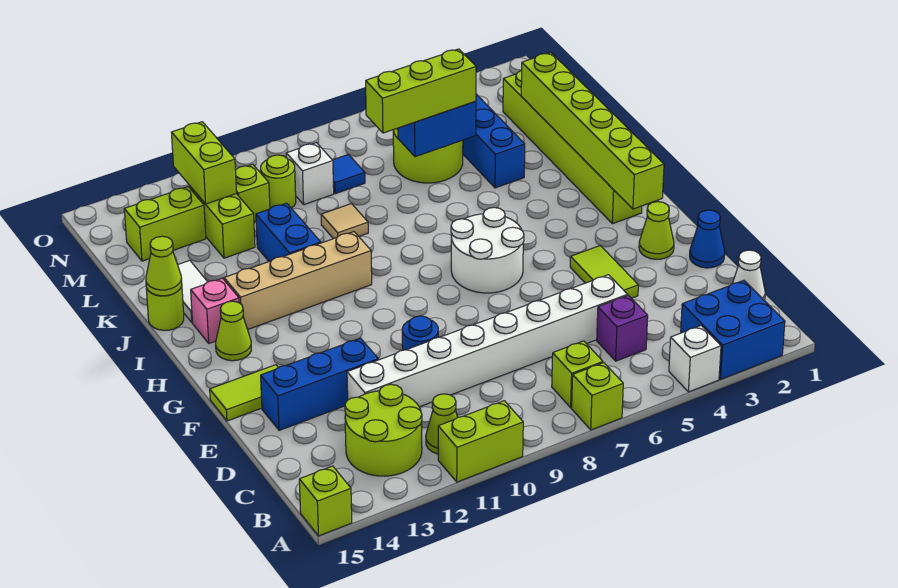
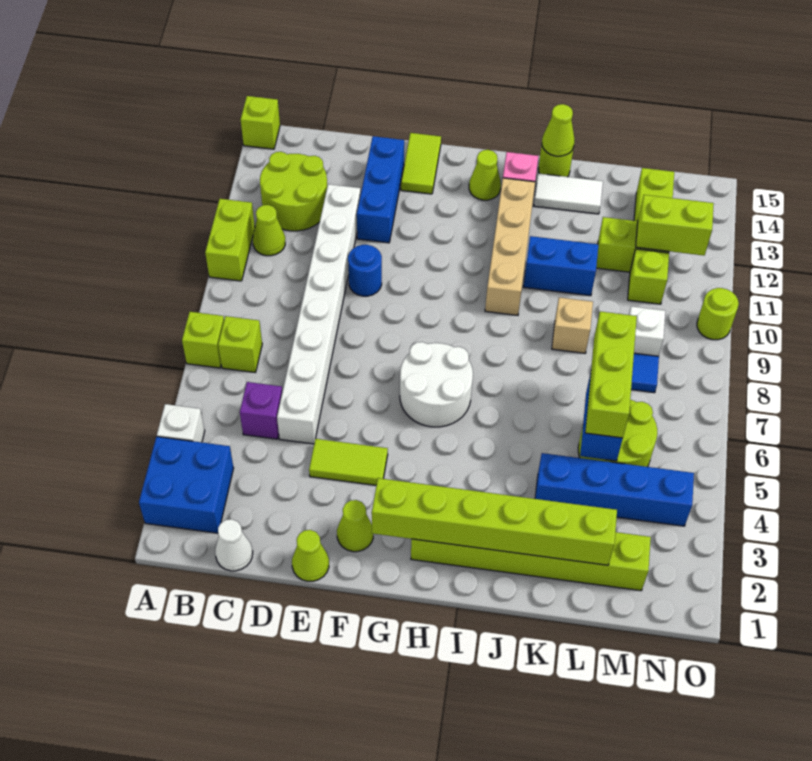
blue cone E1 level 1 -> lime cone E1 level 1
tan tile K9 level 1 -> tan brick K9 level 1
lime round brick M10 level 1 -> lime round brick O10 level 1

